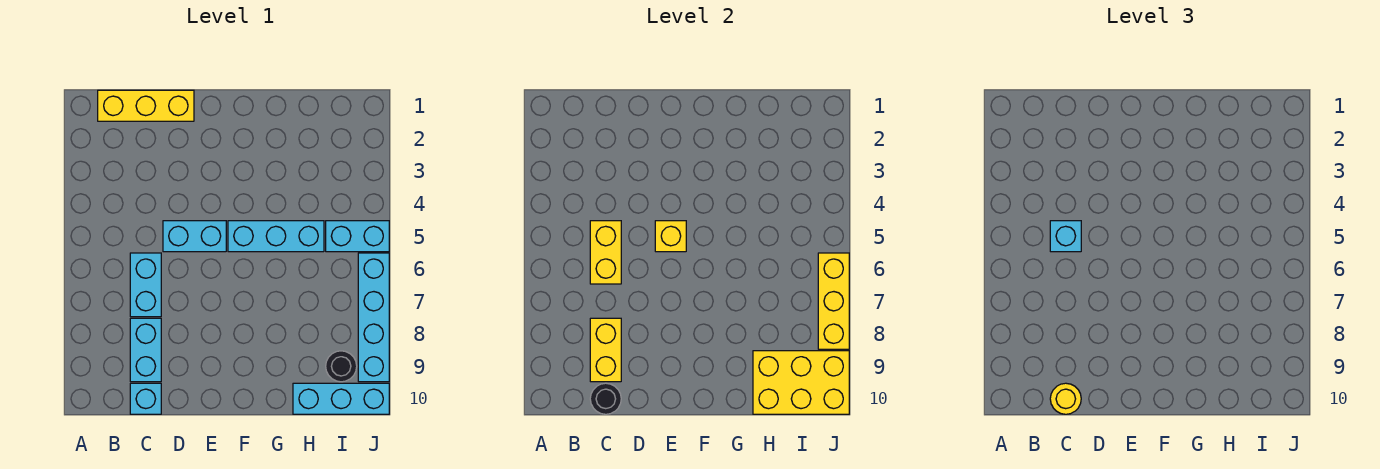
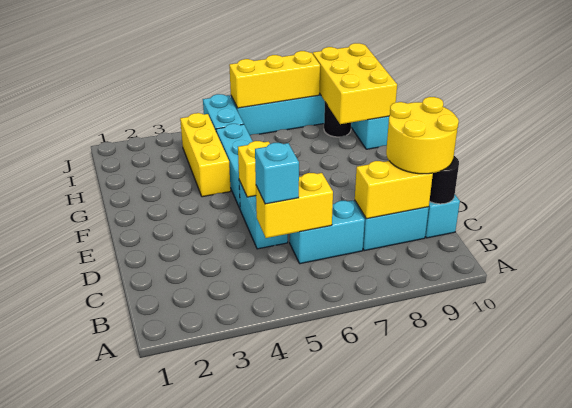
yellow brick B1:D1 level 1 -> yellow brick G4:I4 level 1
yellow round brick C10 level 3 -> yellow round brick C9:D10 level 3

